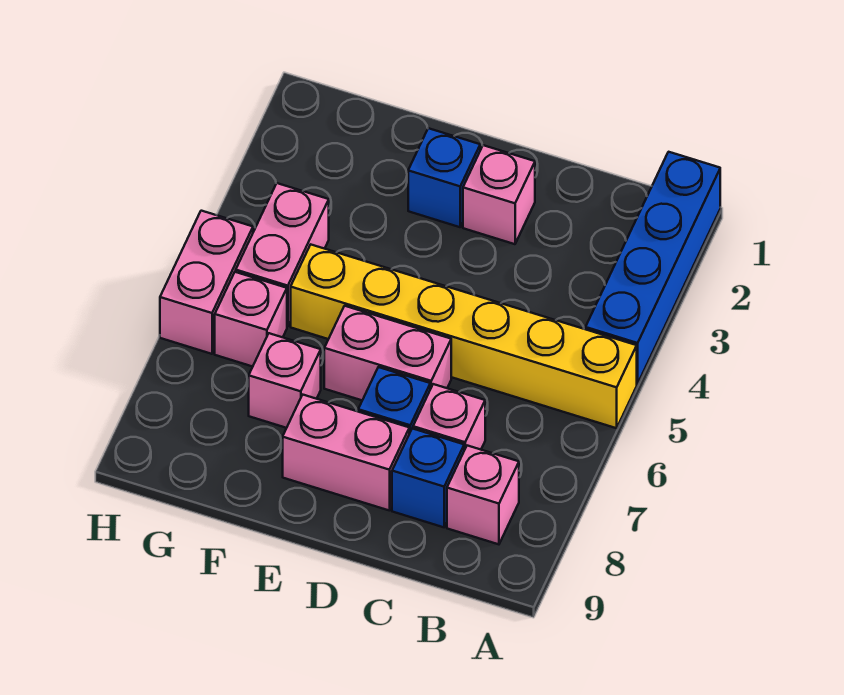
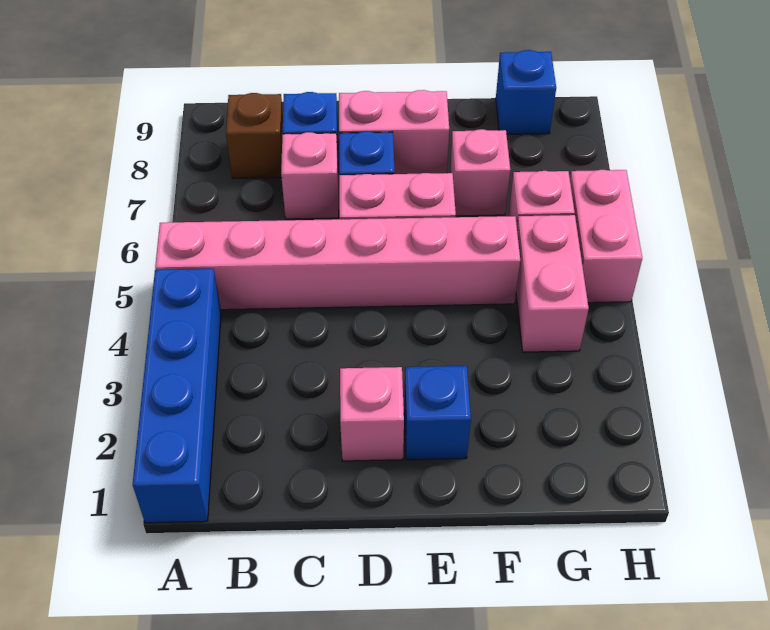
yellow brick A5:F5 level 1 -> pink brick A5:F5 level 1
pink brick B8 level 1 -> brown brick B8 level 1
none -> blue brick G9 level 1

